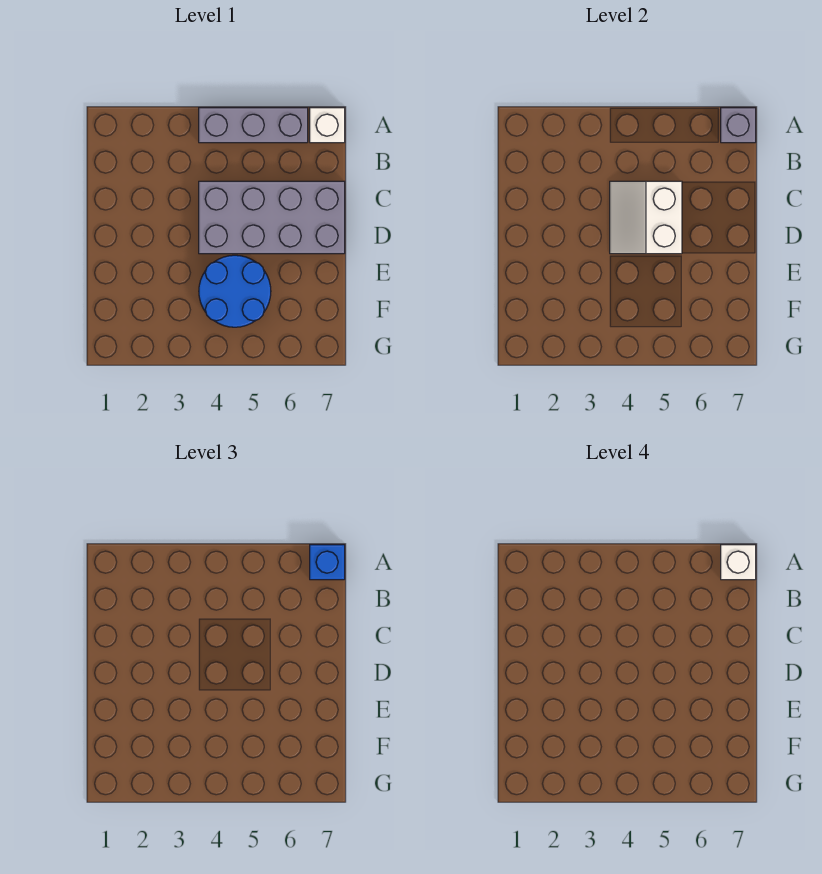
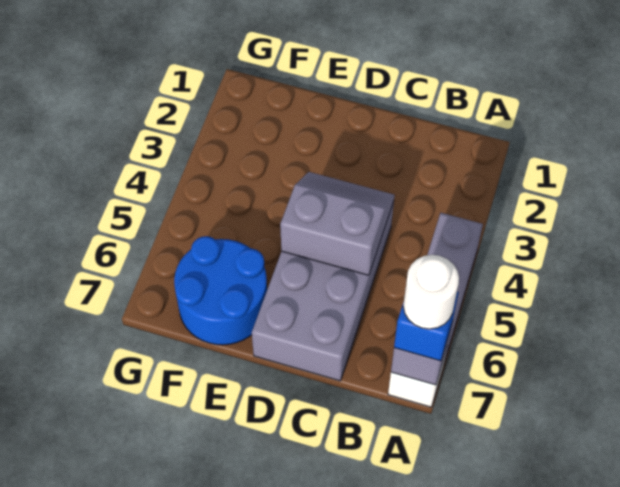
white brick A7 level 4 -> white round brick A7 level 4
white slope C4:D5 level 2 top 5 -> grey slope C4:D5 level 2 top 5
blue round brick E4:F5 level 1 -> blue round brick E6:F7 level 1

